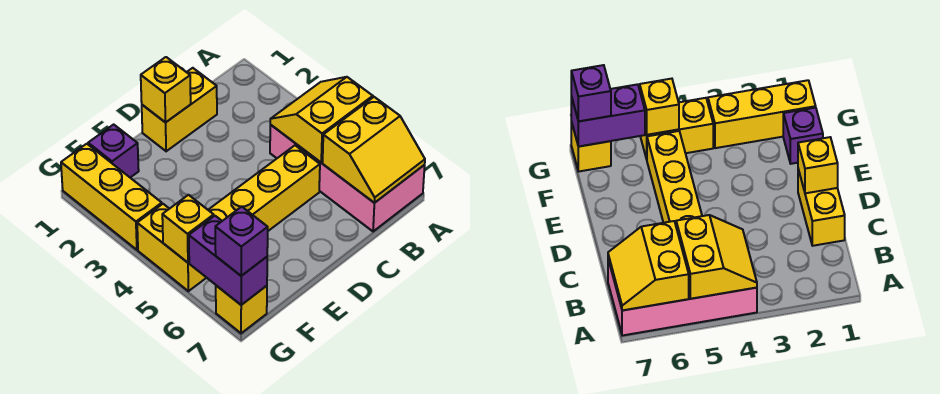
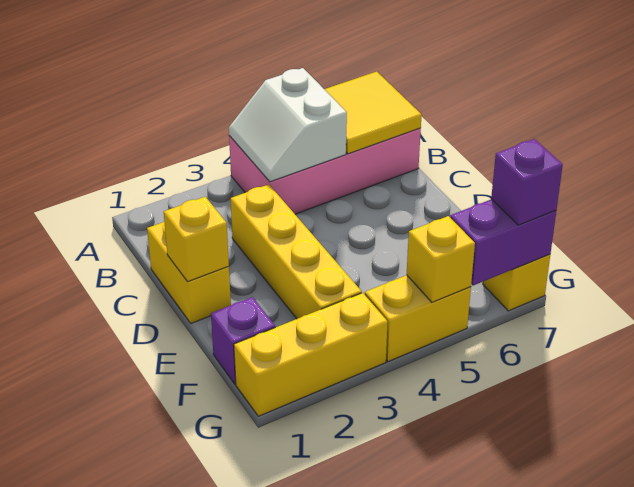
yellow slope A4:B5 level 2 top 5 -> white slope A4:B5 level 2 top 5
yellow slope A6:B7 level 2 top 6 -> yellow tile A6:B7 level 2
yellow brick C5:F5 level 1 -> yellow brick C3:F3 level 1

